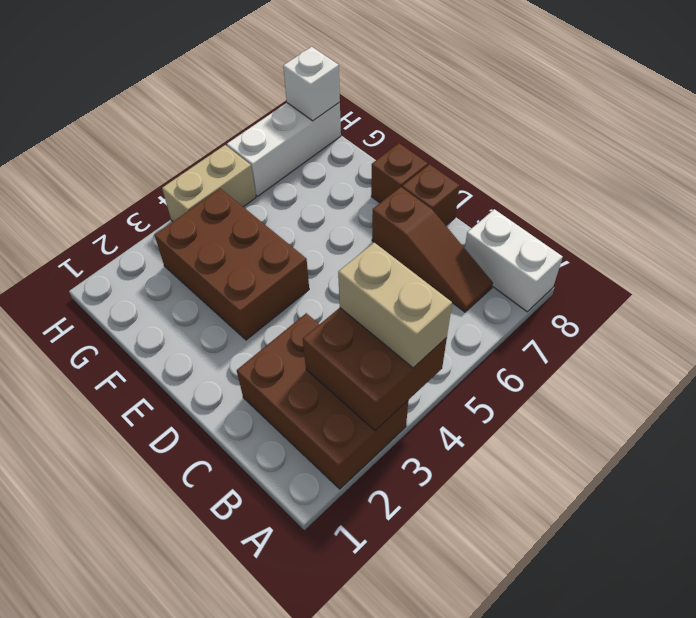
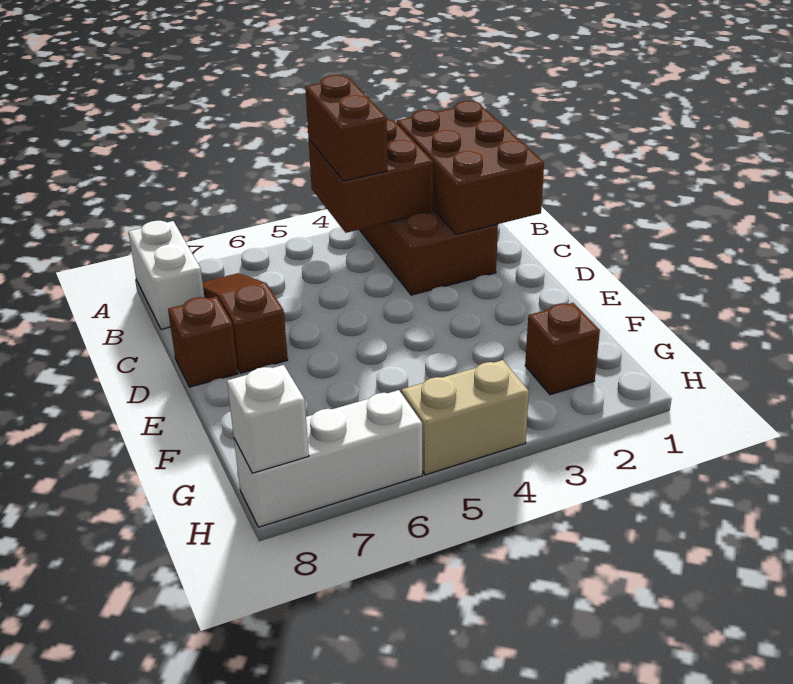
tan brick A4:B4 level 3 -> brown brick A4:B4 level 3
brown brick E3:G4 level 1 -> brown brick A1:C2 level 2
brown brick E8 level 1 -> brown brick G2 level 1

